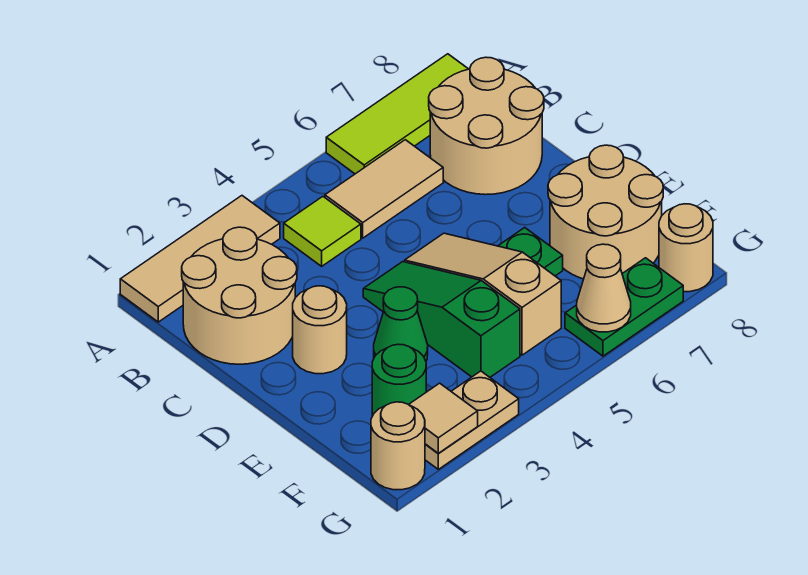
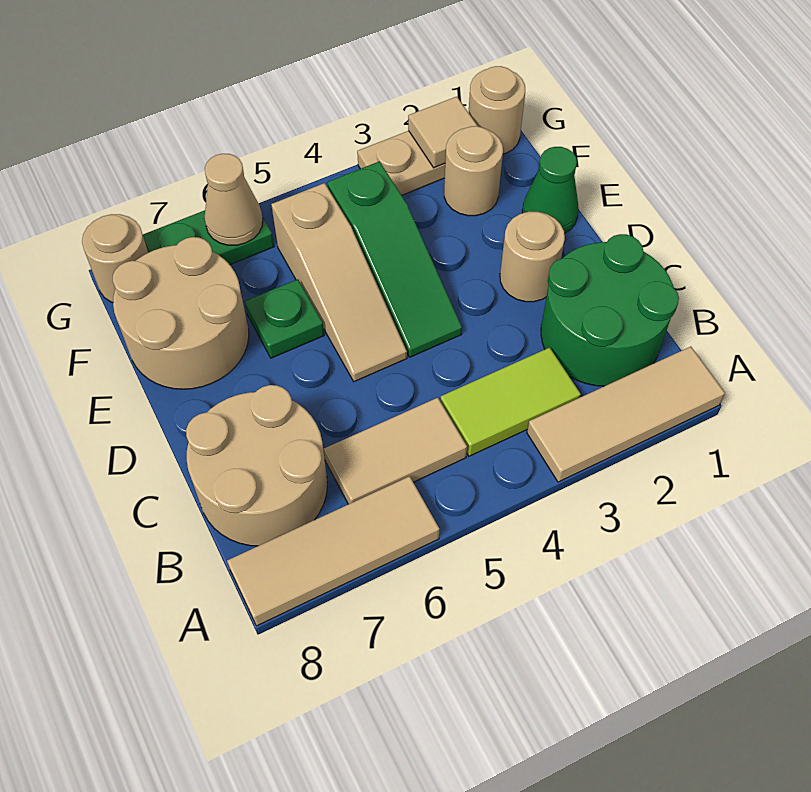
lime tile A6:A8 level 1 -> tan tile A6:A8 level 1
tan round brick B1:C2 level 1 -> green round brick B1:C2 level 1
lime tile B4 level 1 -> lime tile B3:B4 level 1
green cone E3 level 1 -> green cone E1 level 1
green round brick F2 level 1 -> tan round brick F2 level 1

